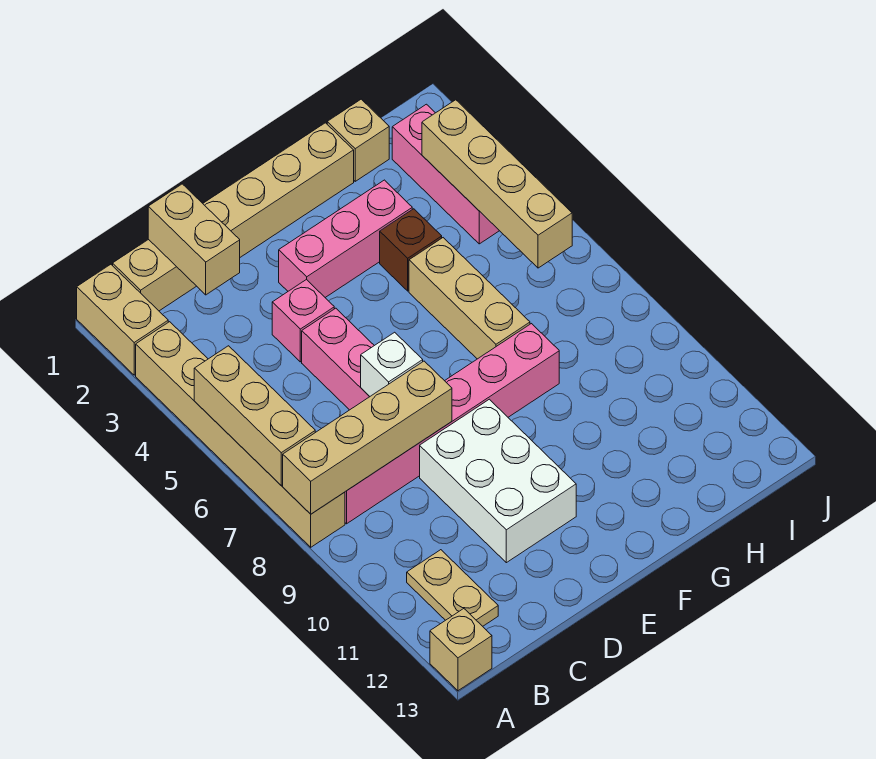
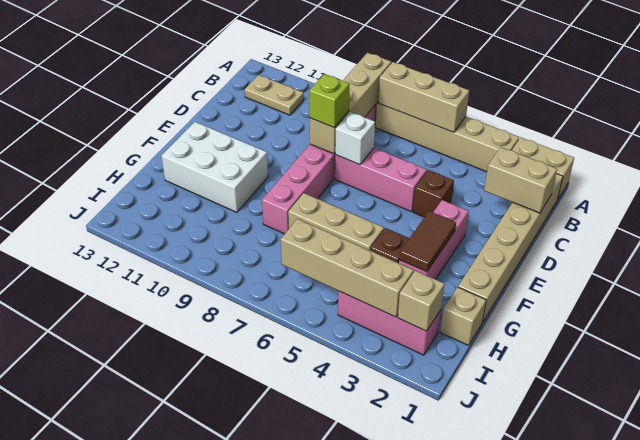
tan brick A13 level 1 -> tan brick I2 level 2
pink brick D4 level 1 -> brown brick D4 level 1
none -> lime brick D8 level 3
white brick D9:E11 level 1 -> white brick F10:G12 level 1
none -> brown tile F3:G3 level 2

